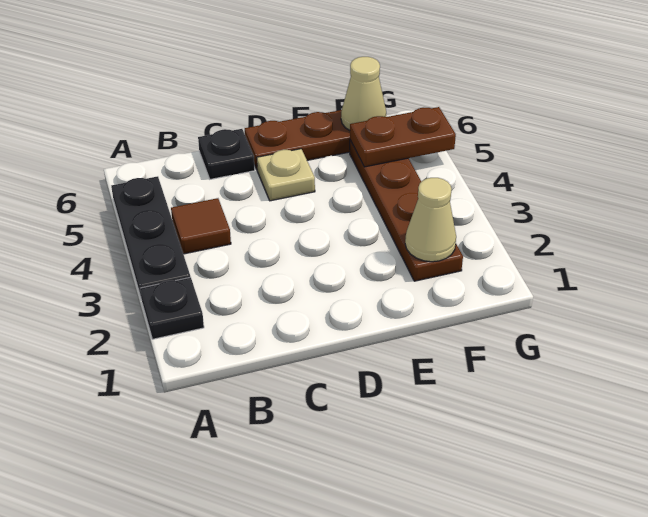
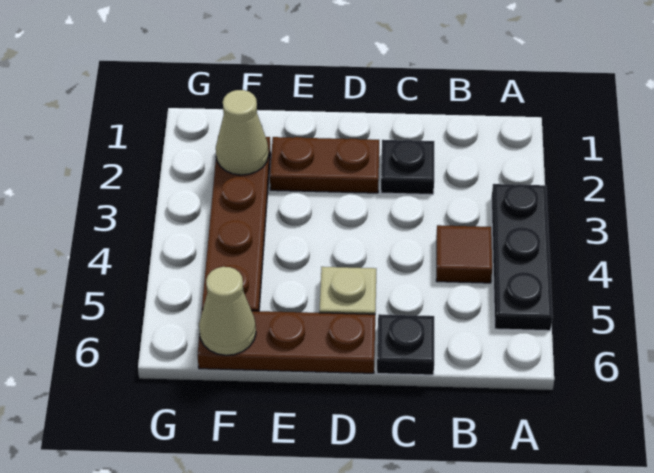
black plate A2 level 1 -> black plate C2 level 1
brown plate F5:G5 level 2 -> brown plate D2:E2 level 1

